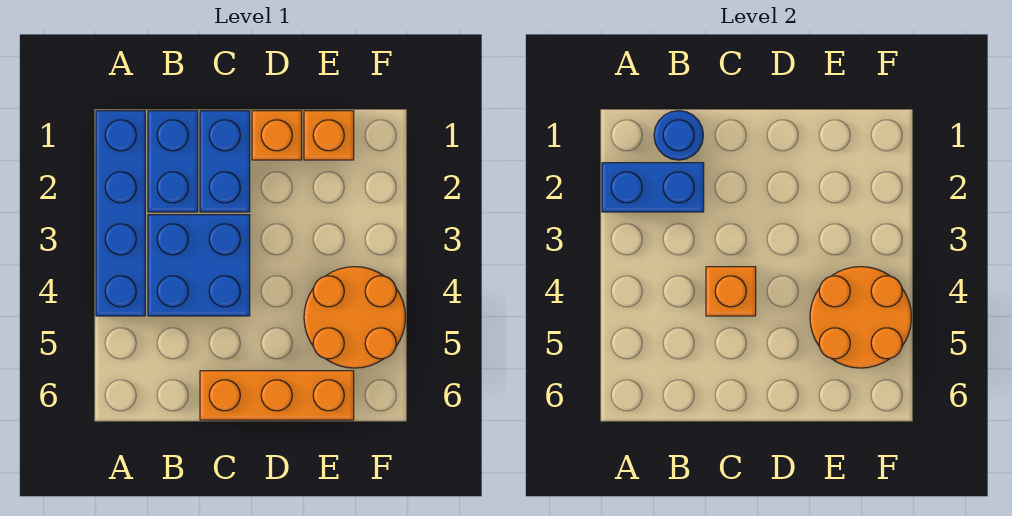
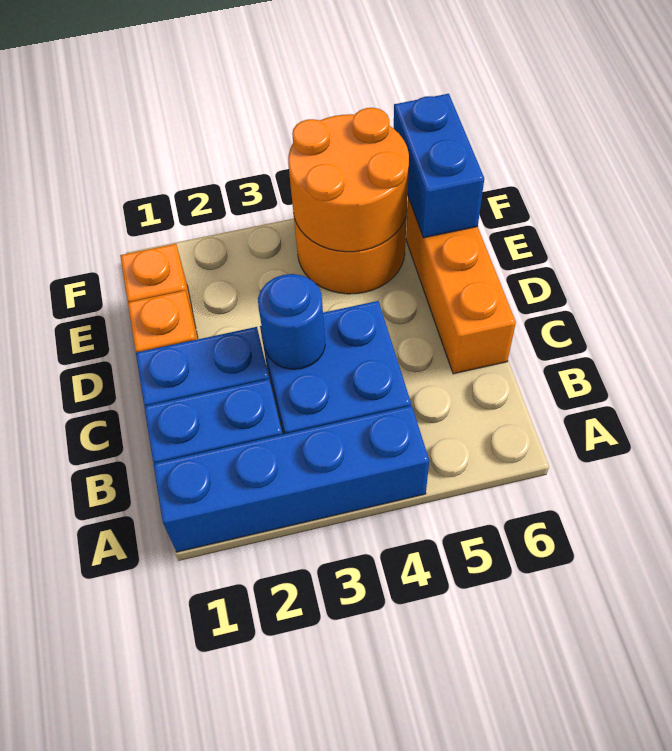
blue brick A2:B2 level 2 -> blue brick E6:F6 level 2
blue round brick B1 level 2 -> blue round brick C3 level 2
orange brick C4 level 2 -> none

